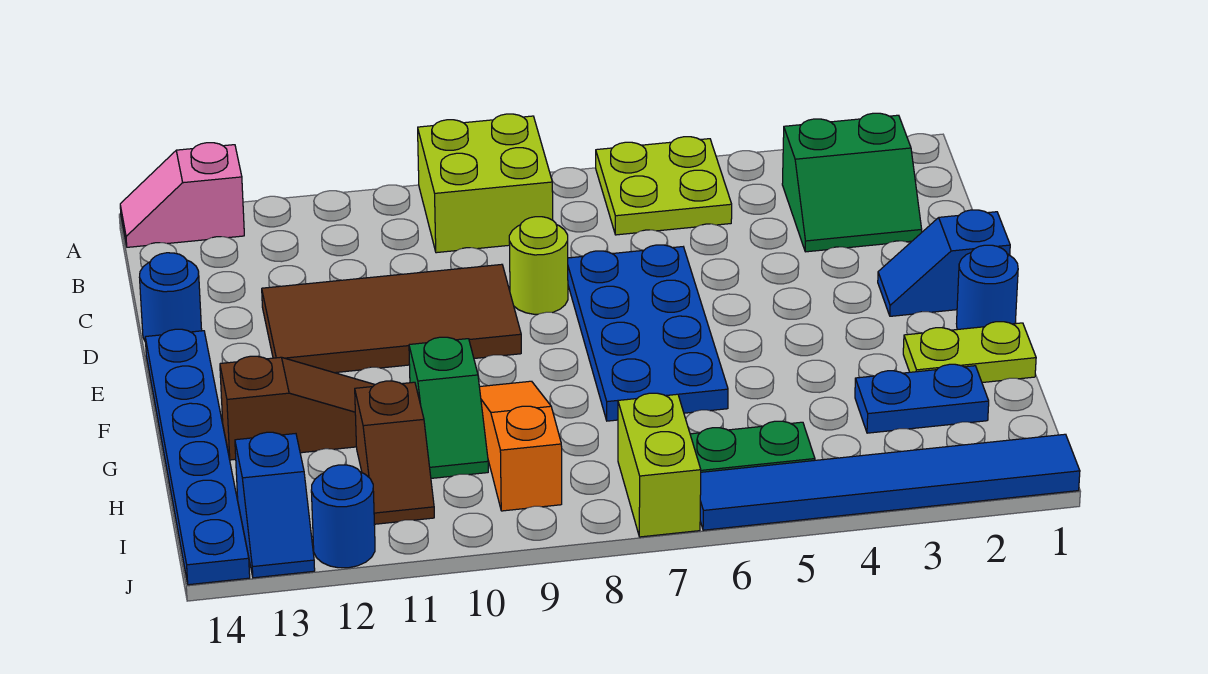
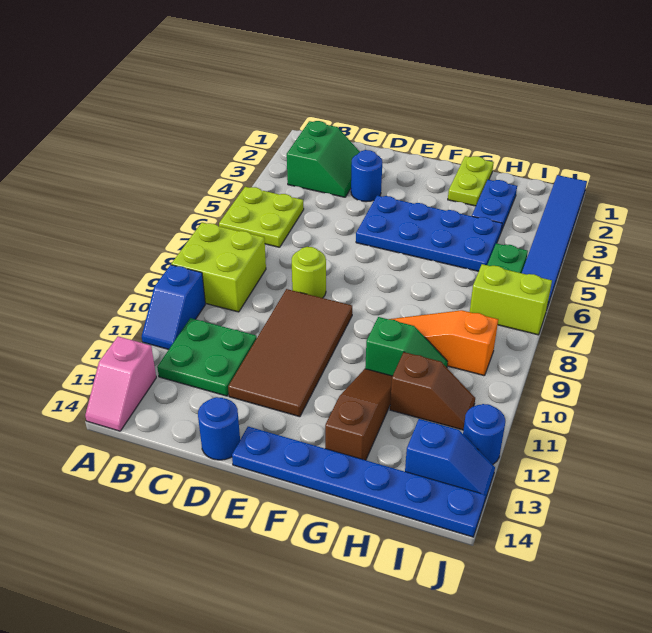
none -> green plate B11:C12 level 1
blue plate D6:G7 level 1 -> blue plate E4:H5 level 1
blue slope E1:E2 level 1 top 1 -> blue slope A10:A11 level 1 top 10
blue round brick F1 level 1 -> blue round brick D3 level 1

